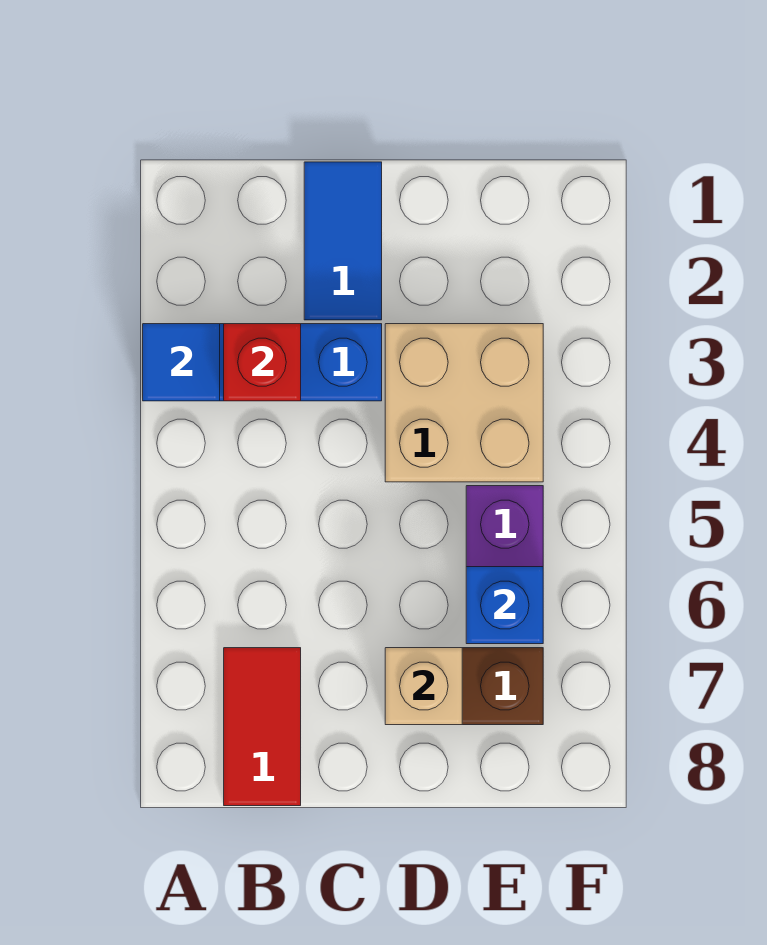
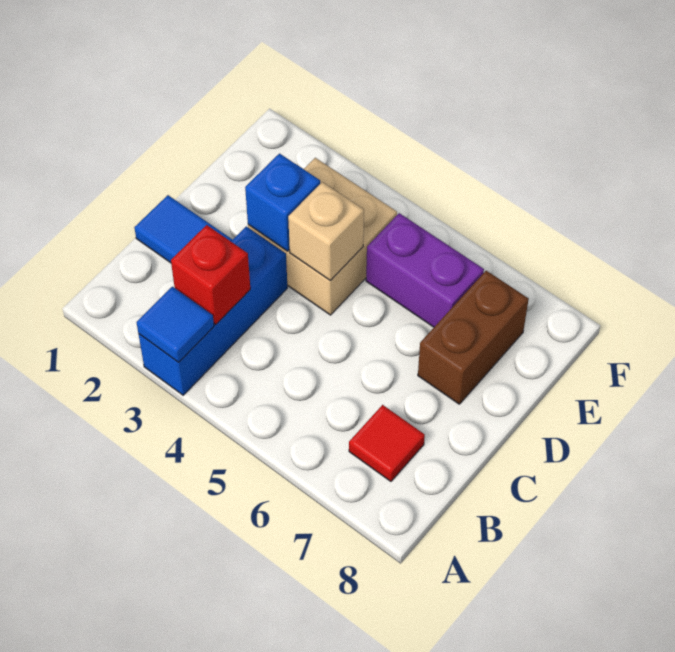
red tile B7:B8 level 1 -> red tile B7 level 1
tan brick D7 level 2 -> tan brick D4 level 2
blue brick E6 level 2 -> blue brick D3 level 2

